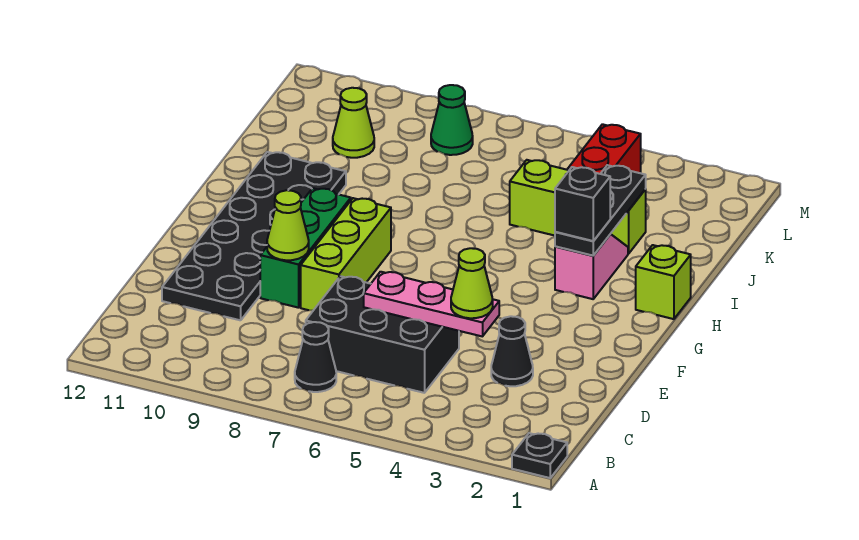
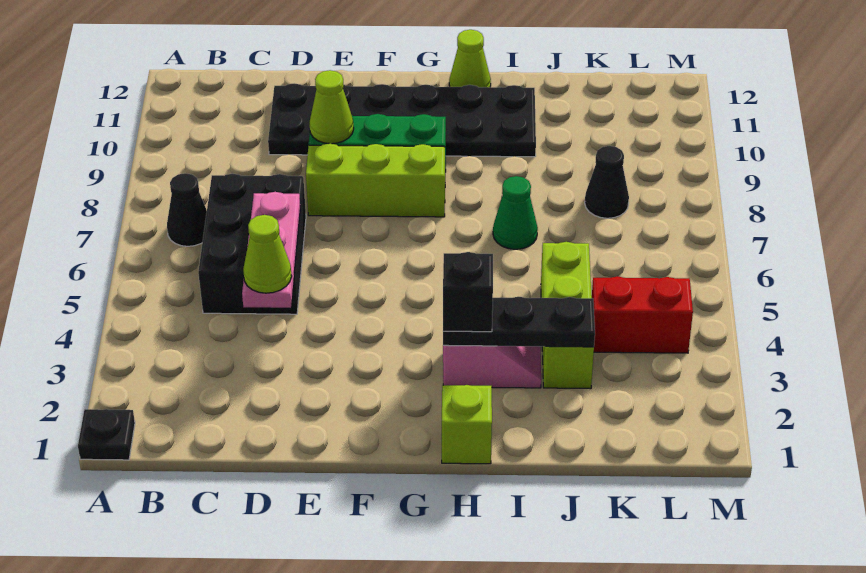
black cone D3 level 1 -> black cone K8 level 1
lime cone K10 level 1 -> lime cone H12 level 1
green cone L8 level 1 -> green cone I7 level 1

